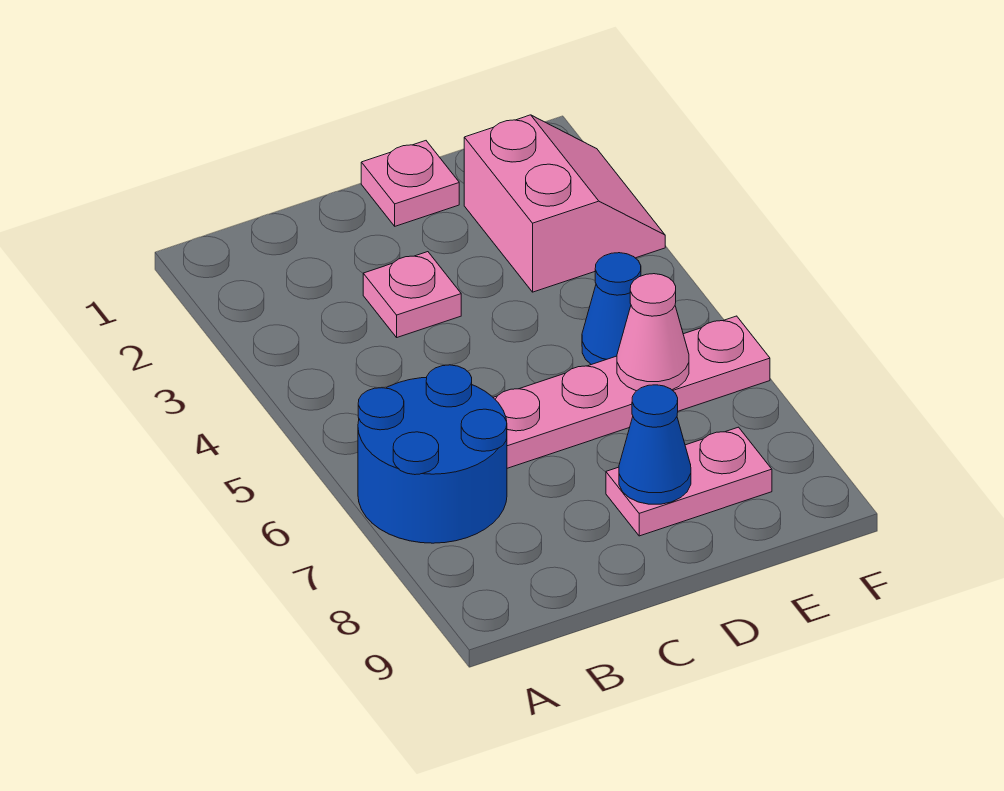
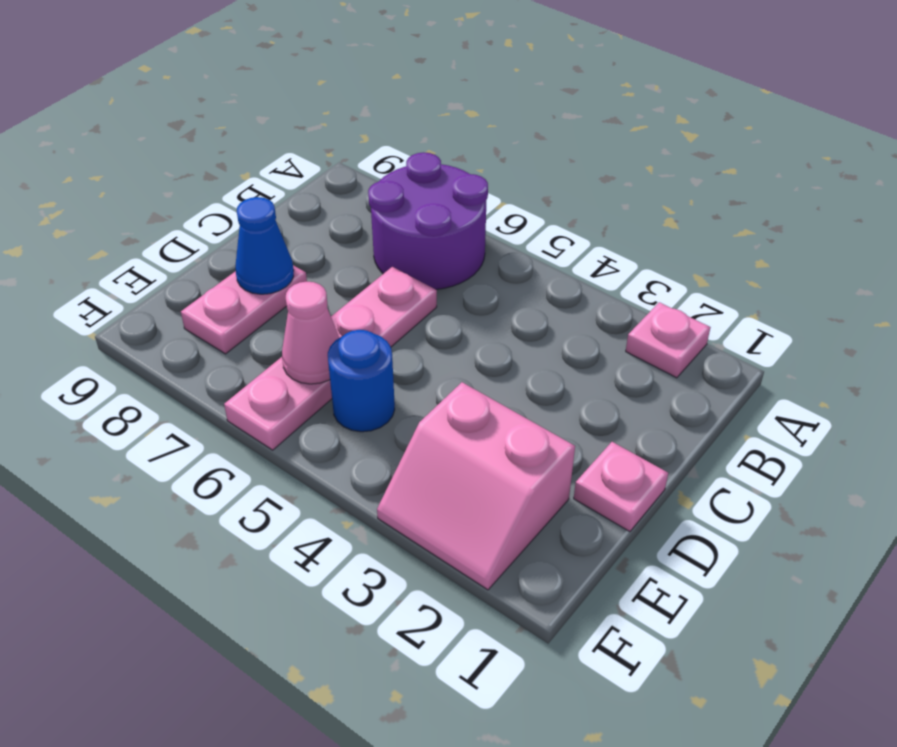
blue round brick A6:B7 level 1 -> purple round brick A6:B7 level 1
pink plate C3 level 1 -> pink plate A2 level 1
blue cone E5 level 1 -> blue round brick E5 level 1

